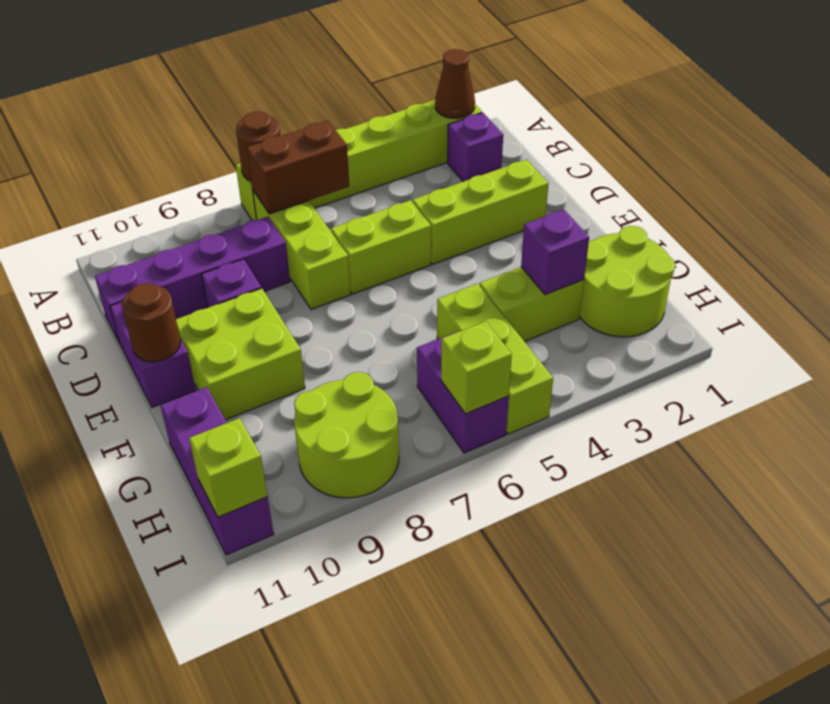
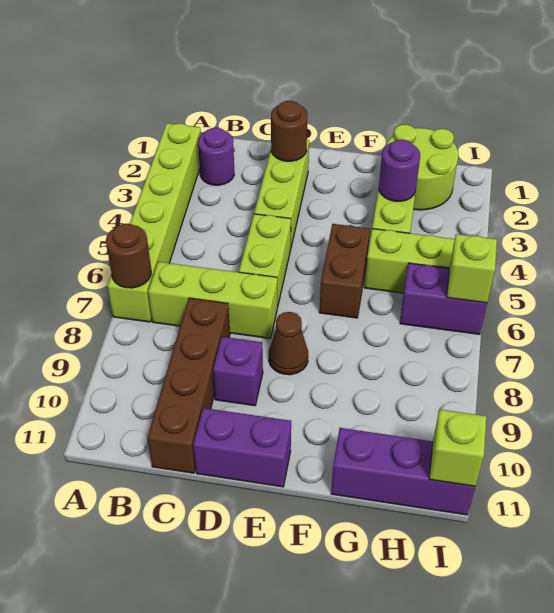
brown cone A2 level 2 -> brown cone E8 level 1
purple brick B2 level 1 -> purple round brick B2 level 1
brown brick B6:B7 level 2 -> brown brick F5:F6 level 1
purple brick C8:C11 level 1 -> brown brick C8:C11 level 1
lime brick E9:F10 level 1 -> none
brown round brick E11 level 2 -> brown round brick D2 level 2
purple brick G3 level 2 -> purple round brick G3 level 2
lime round brick H8:I9 level 1 -> none

